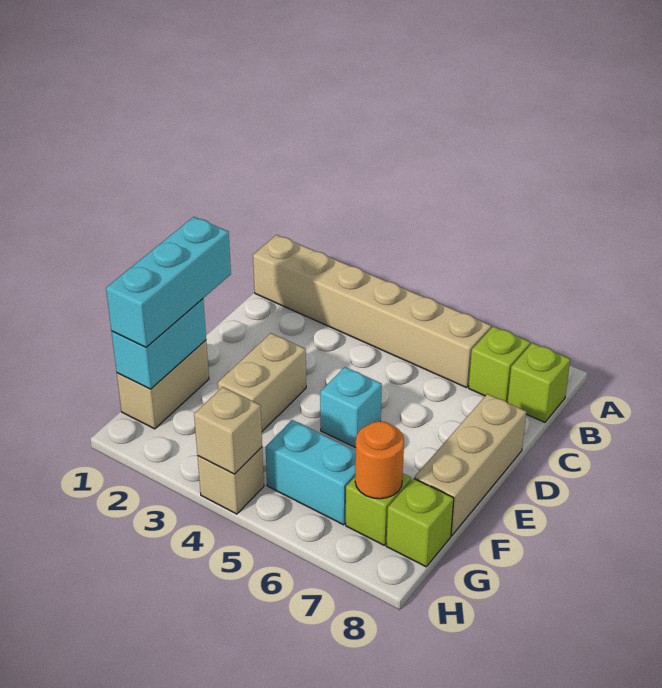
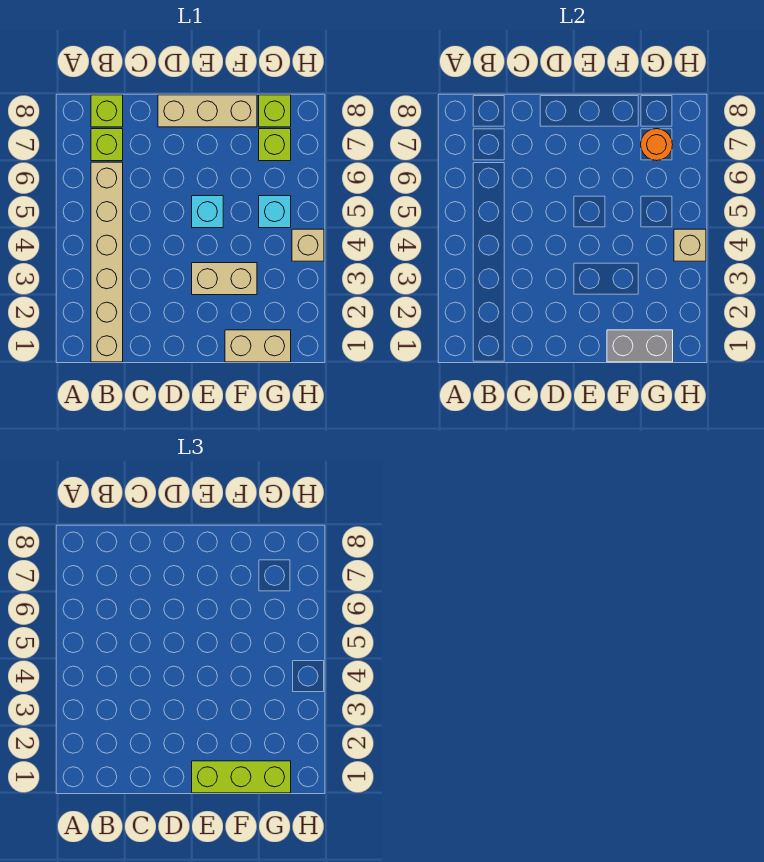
cyan brick E1:G1 level 3 -> lime brick E1:G1 level 3
cyan brick F1:G1 level 2 -> grey brick F1:G1 level 2
cyan brick G5:G6 level 1 -> cyan brick G5 level 1

